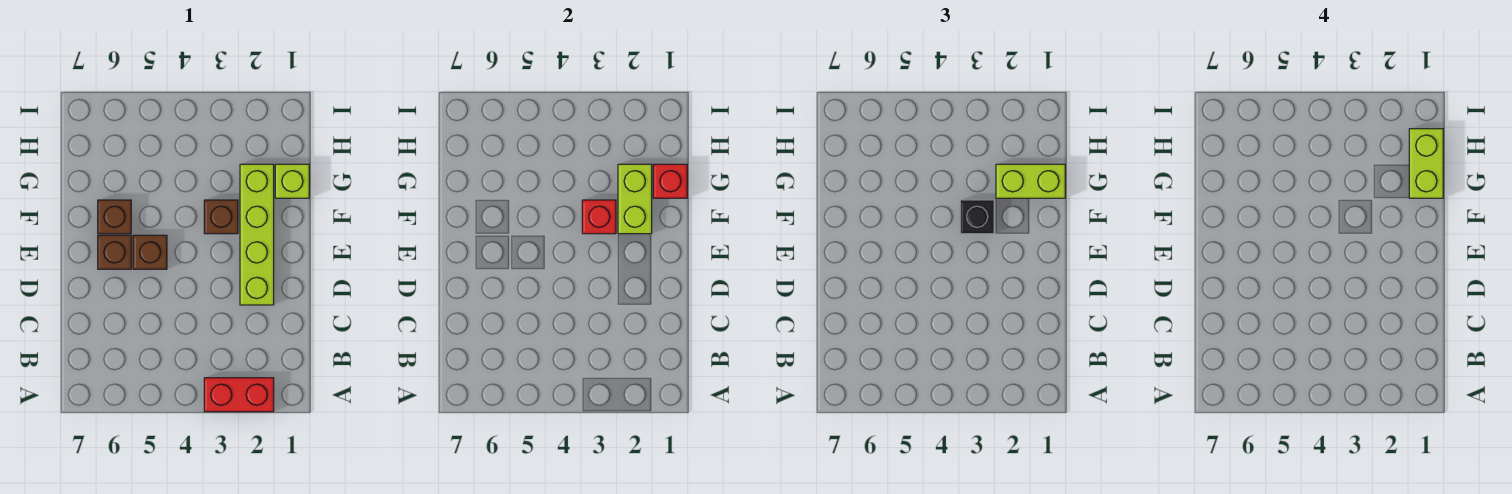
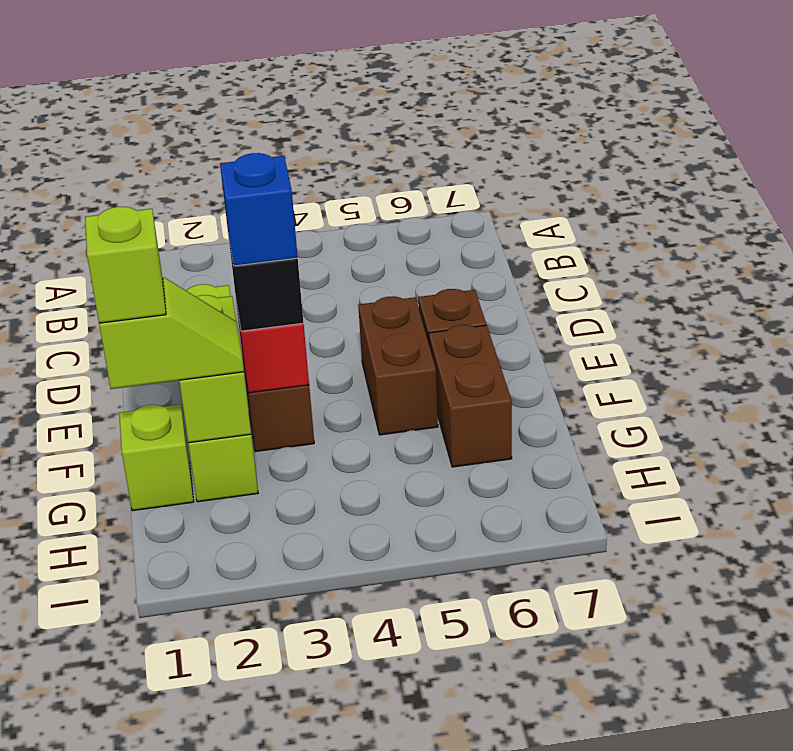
red brick A2:A3 level 1 -> none
brown brick E5 level 1 -> brown brick E5:F5 level 1
none -> blue brick F3 level 4
brown brick F6 level 1 -> brown brick F6:G6 level 1
red brick G1 level 2 -> none
lime brick G1:G2 level 3 -> lime slope G1:G2 level 3 top 1
lime brick G1:H1 level 4 -> lime brick G1 level 4

